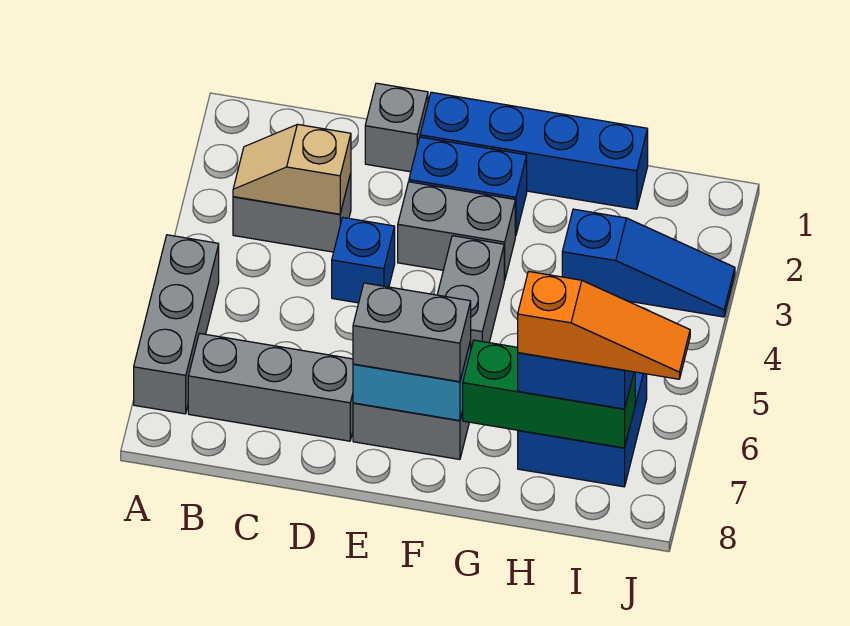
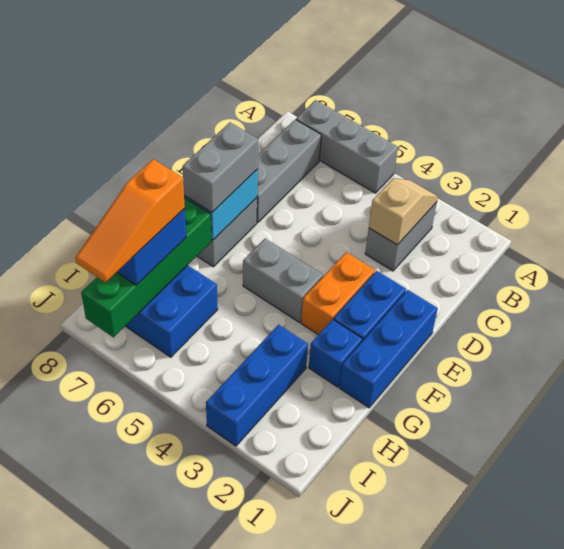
grey brick D1 level 1 -> none
blue brick D4 level 1 -> blue brick G2 level 1
blue brick E1:H1 level 1 -> blue brick E1:G1 level 1
grey brick E3:F3 level 1 -> orange brick E3:F3 level 1
green brick G7:I7 level 2 -> green brick G7:J7 level 2
blue slope H3:J3 level 1 top H -> blue brick H3:J3 level 1

